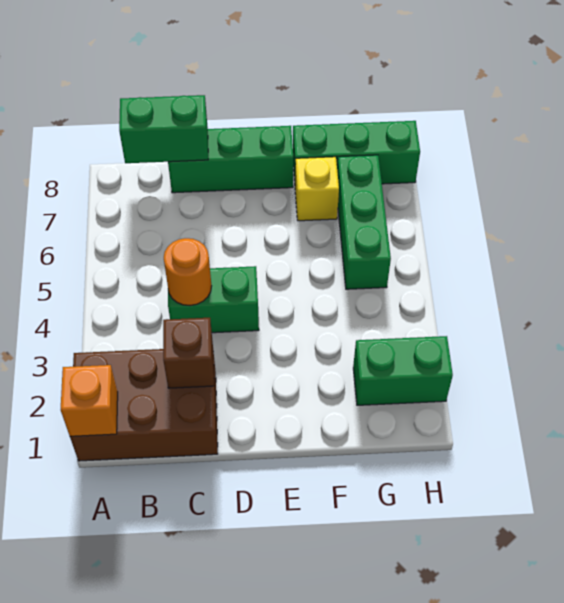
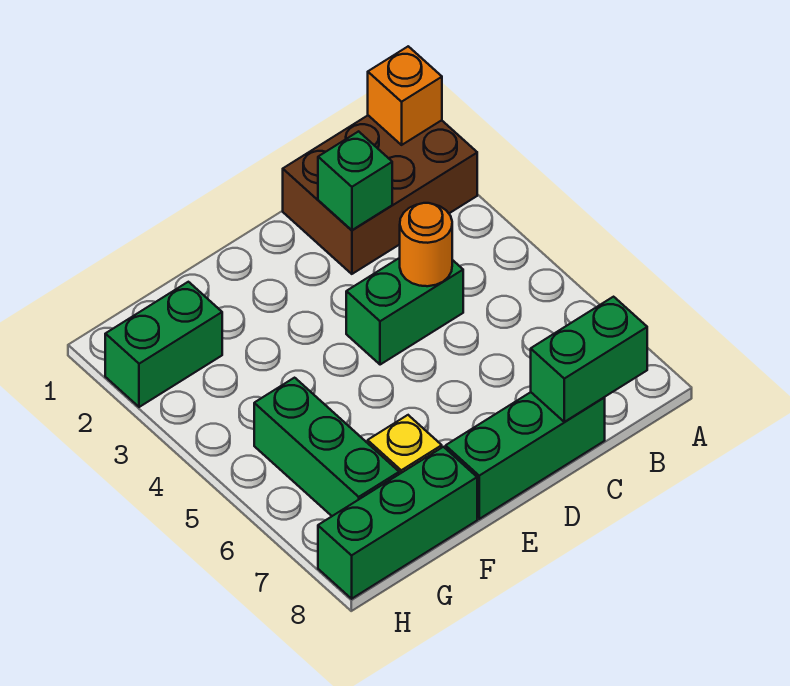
brown brick C2 level 2 -> green brick C2 level 2

